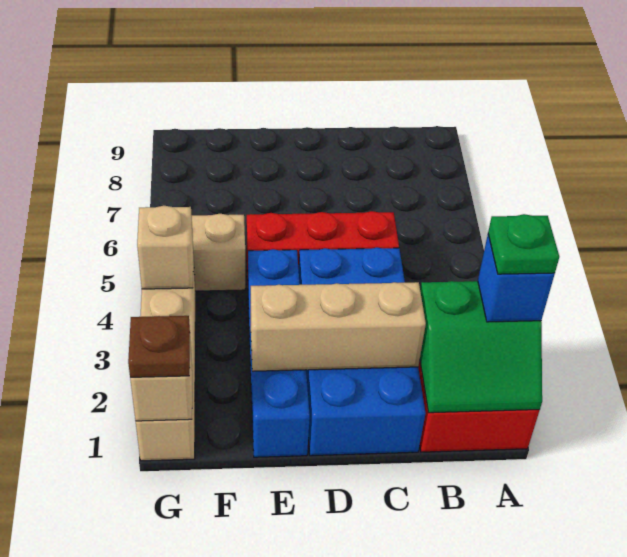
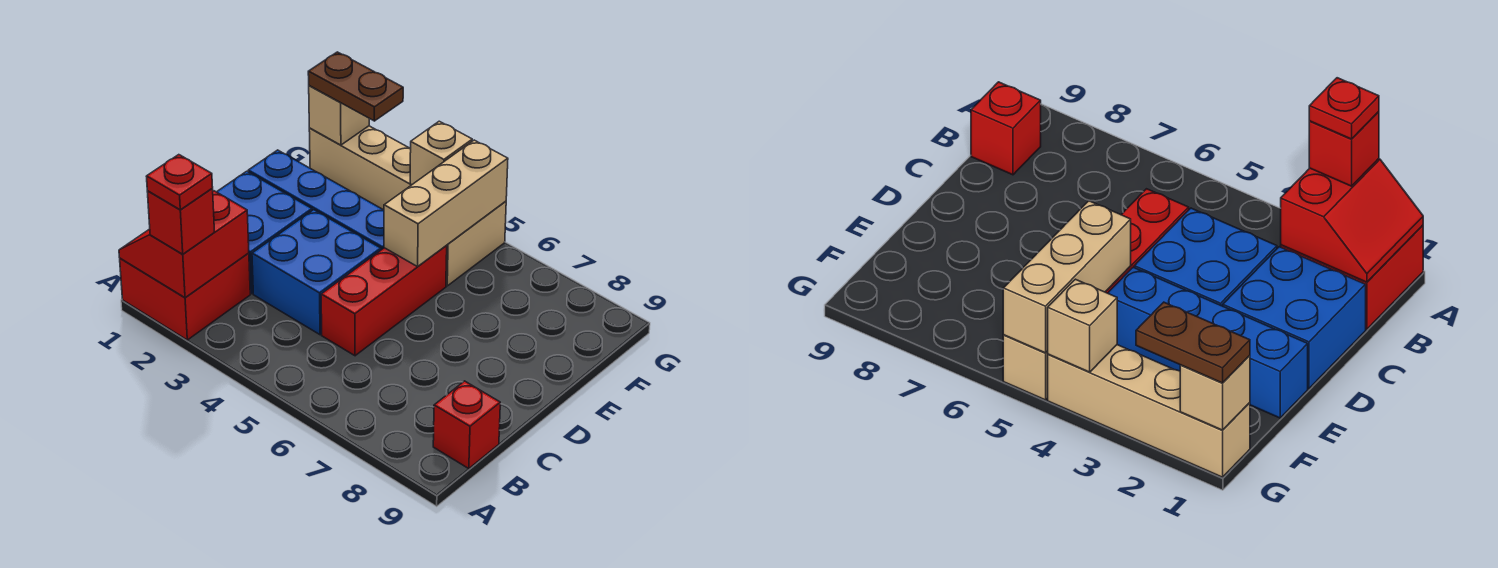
green slope A1:B2 level 2 top 2 -> red slope A1:B2 level 2 top 2
blue brick A2 level 3 -> red brick A2 level 3
green plate A2 level 4 -> red plate A2 level 4
none -> red brick B9 level 1
tan brick C2:E2 level 2 -> tan brick E5:G5 level 2
brown plate G1 level 3 -> brown plate G1:G2 level 3

